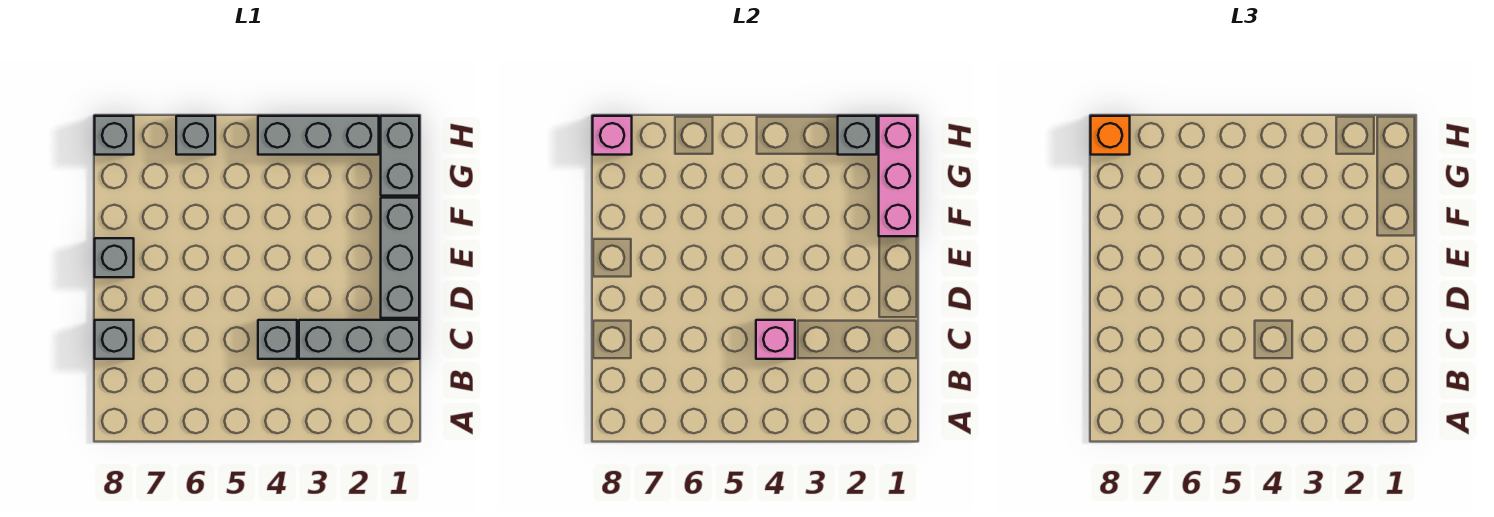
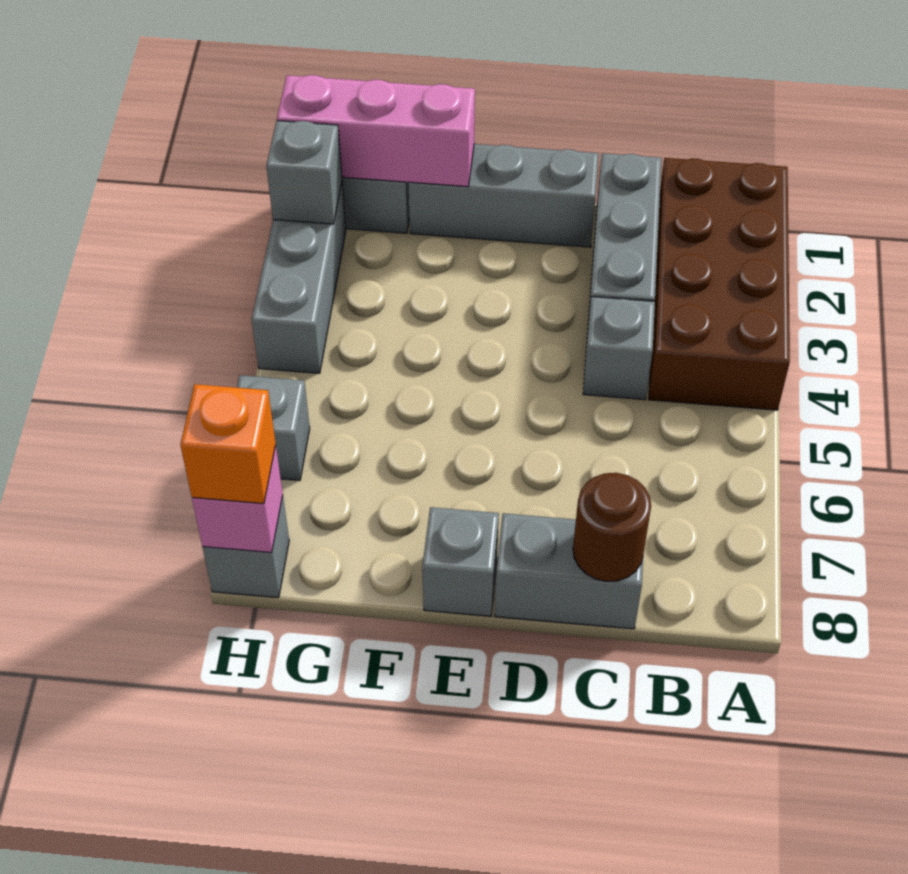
none -> brown brick A1:B4 level 1
pink brick C4 level 2 -> none
grey brick C8 level 1 -> grey brick C8:D8 level 1
none -> brown round brick C8 level 2

